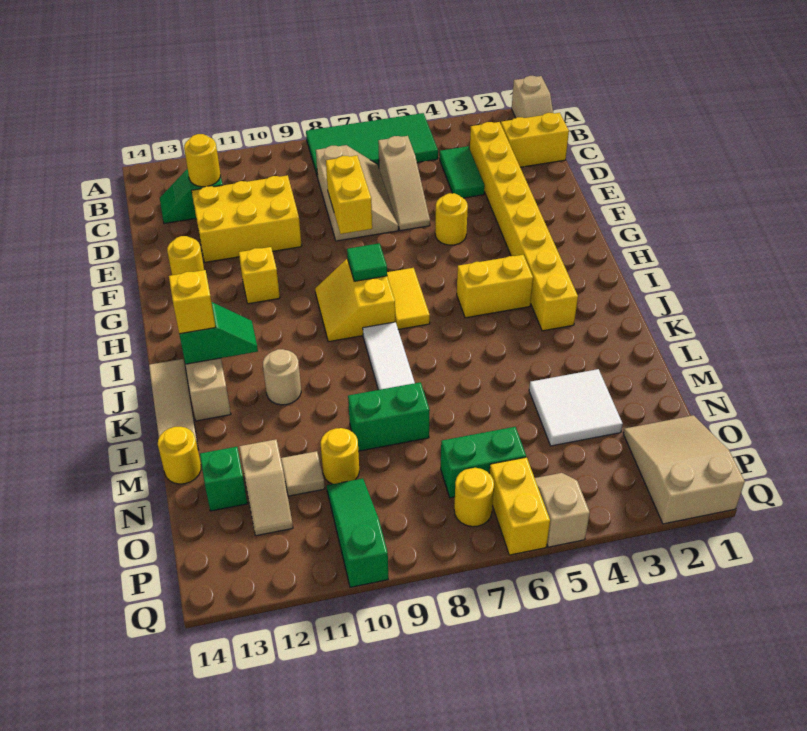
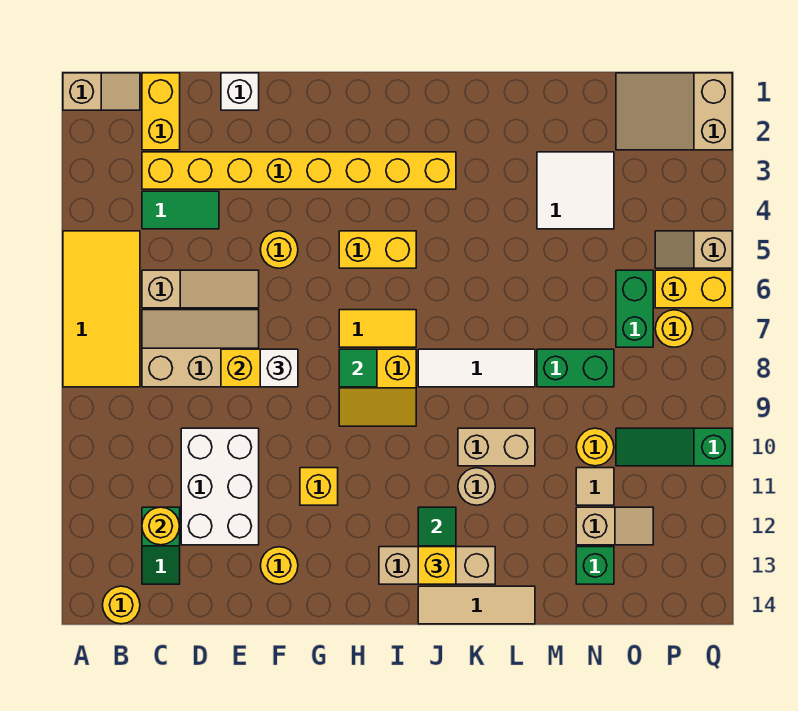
green tile A5:B8 level 1 -> yellow tile A5:B8 level 1
yellow brick D10:E12 level 1 -> white brick D10:E12 level 1
none -> white brick E1 level 1
none -> white brick F8 level 3
yellow brick I4:I5 level 1 -> yellow brick H5:I5 level 1
none -> tan brick K10:L10 level 1
green brick M8:M9 level 1 -> green brick M8:N8 level 1
yellow round brick M14 level 1 -> yellow round brick B14 level 1

